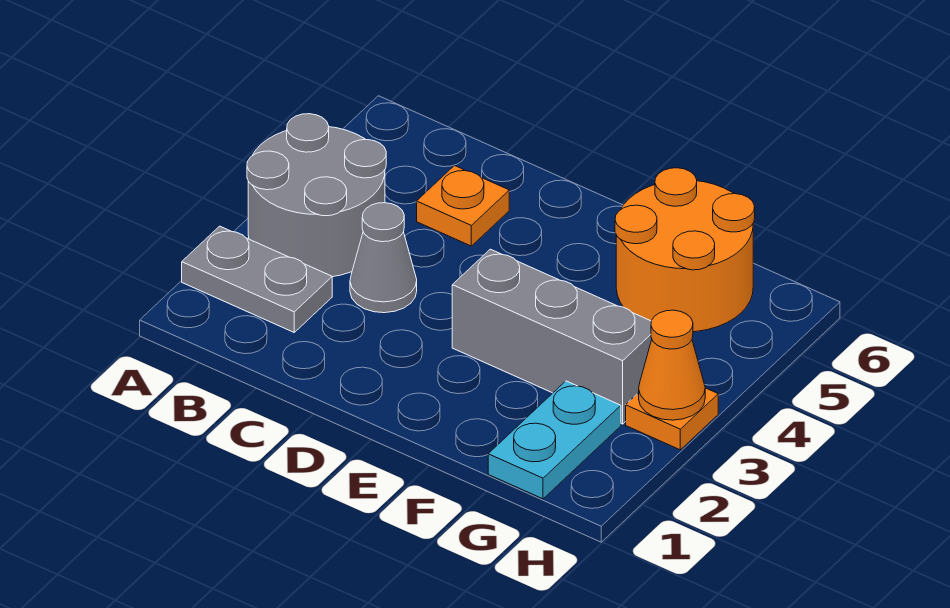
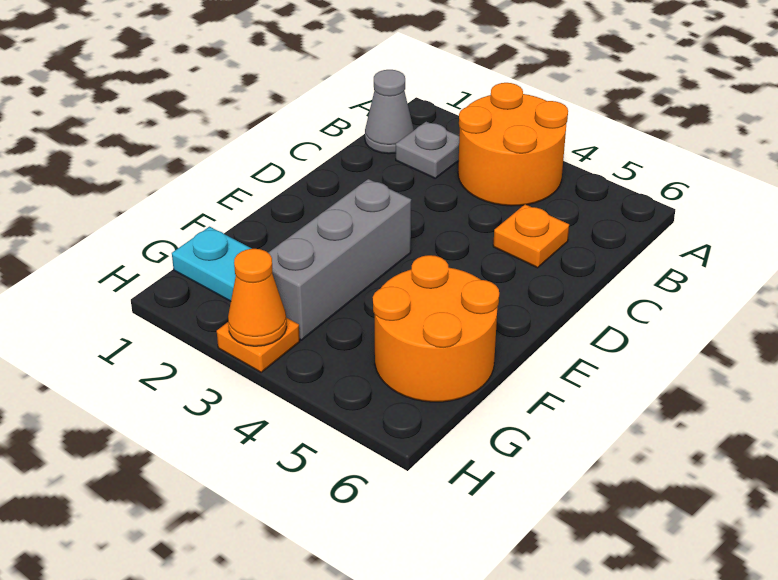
grey plate A2:B2 level 1 -> grey plate B2 level 1
grey round brick A3:B4 level 1 -> orange round brick A3:B4 level 1
grey cone C3 level 1 -> grey cone B1 level 1

